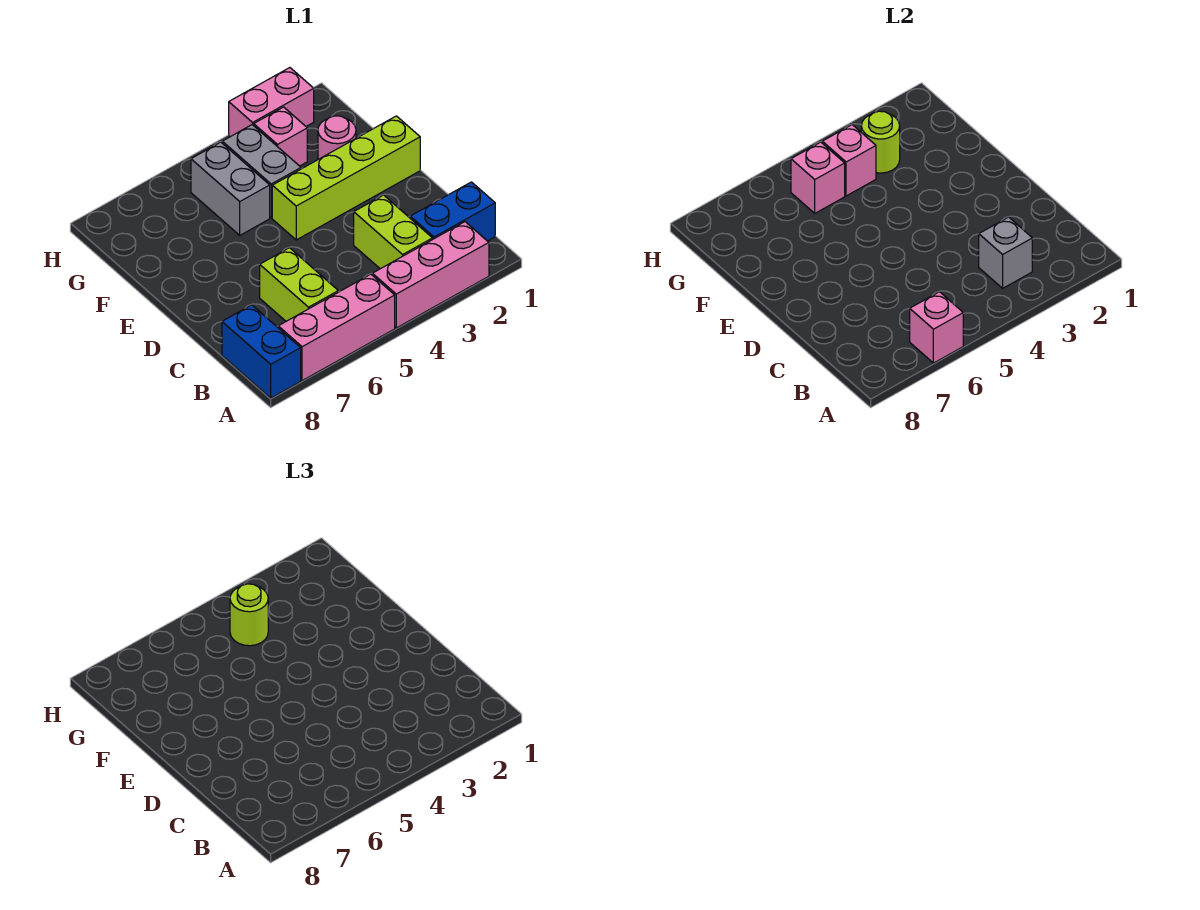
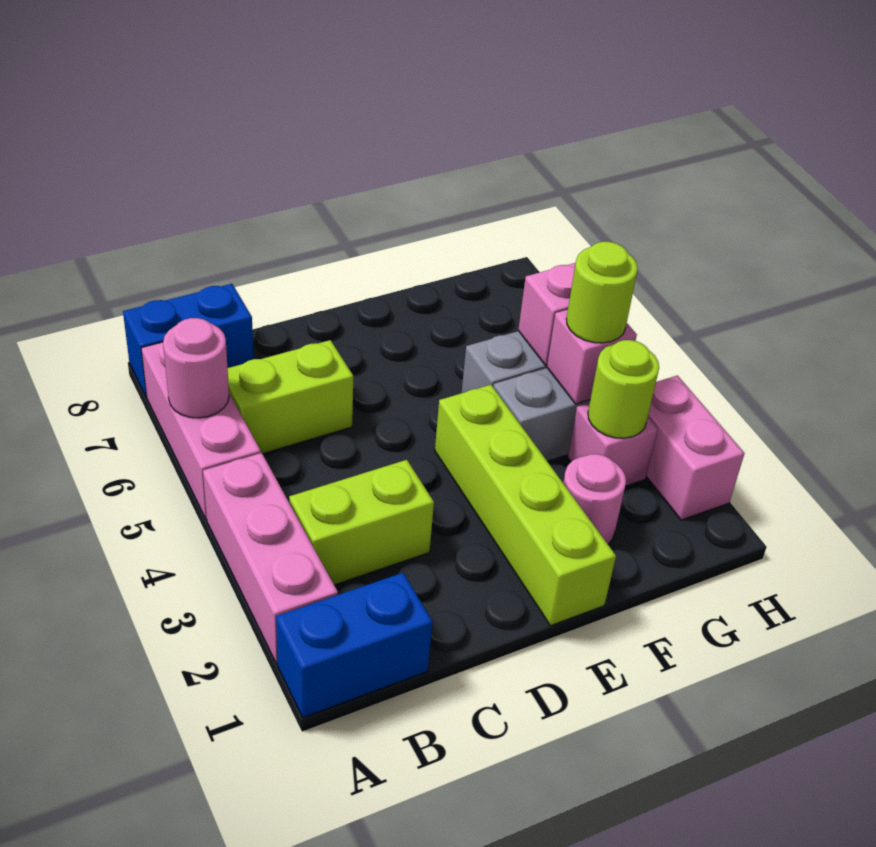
pink brick A6 level 2 -> pink round brick A6 level 2
blue brick B1:B2 level 1 -> blue brick A1:B1 level 1
grey brick B3 level 2 -> none

